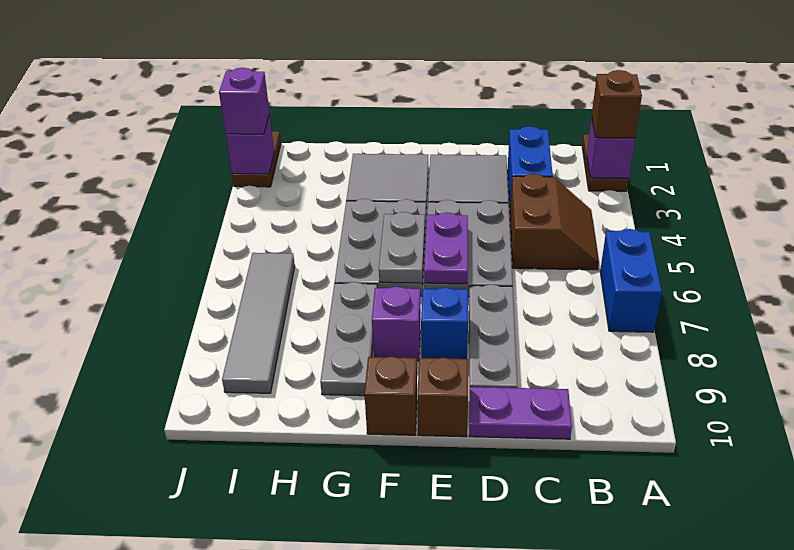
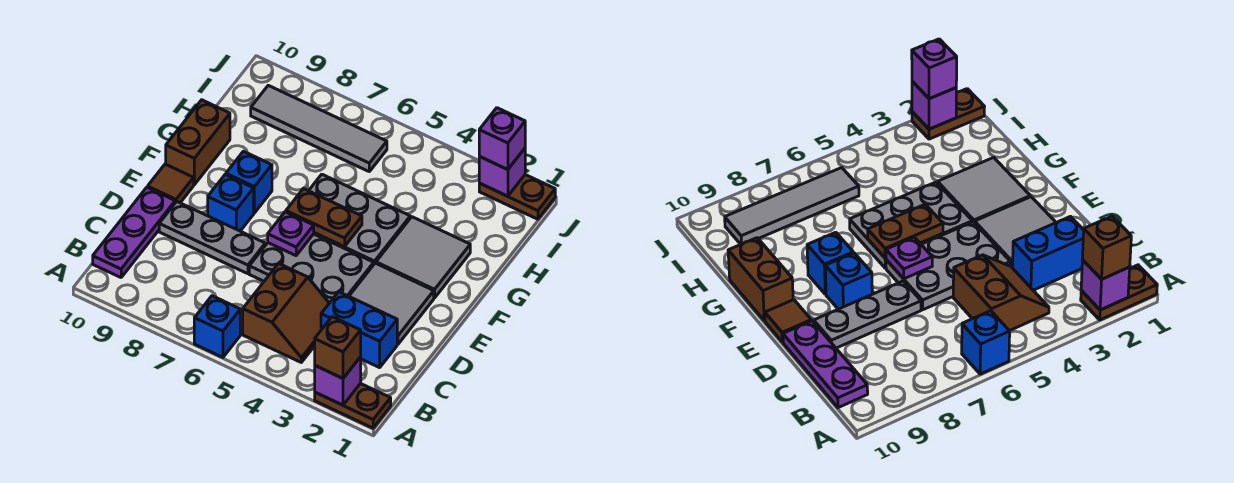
blue brick A6:A7 level 1 -> blue brick A6 level 1
brown slope B4:C5 level 1 top C -> brown slope B4:C5 level 1 top 5
purple plate C10:D10 level 1 -> purple plate B10:D10 level 1
purple plate E5:E6 level 2 -> purple plate E6 level 2
brown brick E10 level 1 -> brown tile E10 level 1
grey plate F5:F6 level 2 -> brown plate F5:F6 level 2
purple brick F8 level 1 -> blue brick F8 level 1
brown brick F10 level 1 -> brown brick F10:G10 level 1
grey plate G7:G9 level 1 -> none

